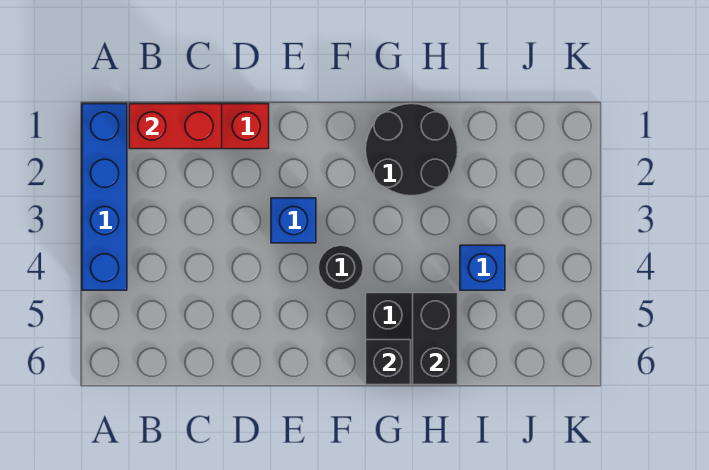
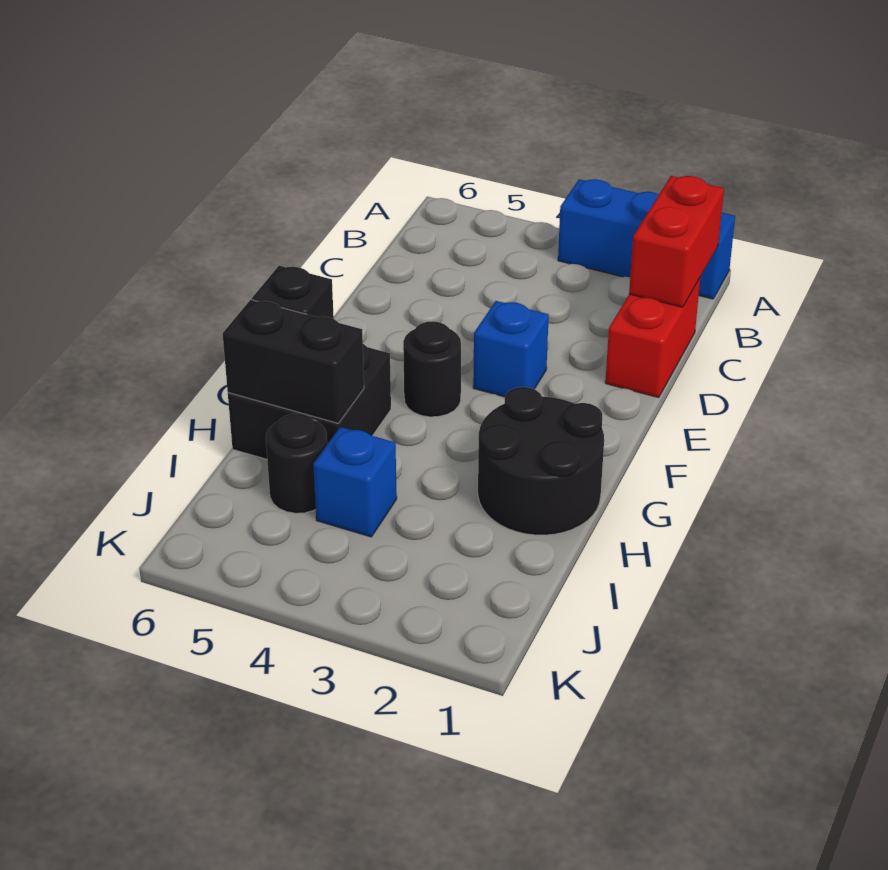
blue brick A1:A4 level 1 -> blue brick A1:A3 level 1
none -> black round brick I5 level 1

